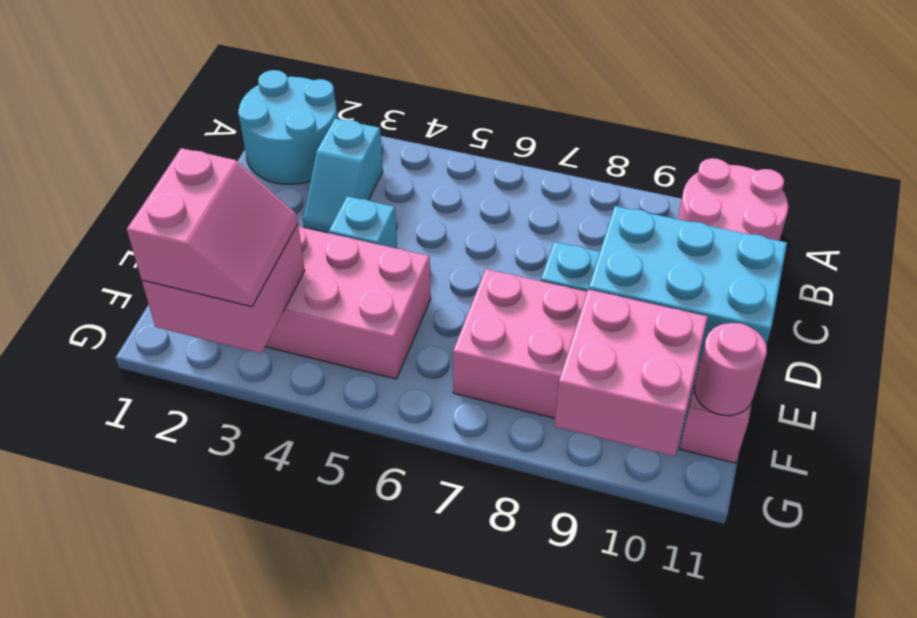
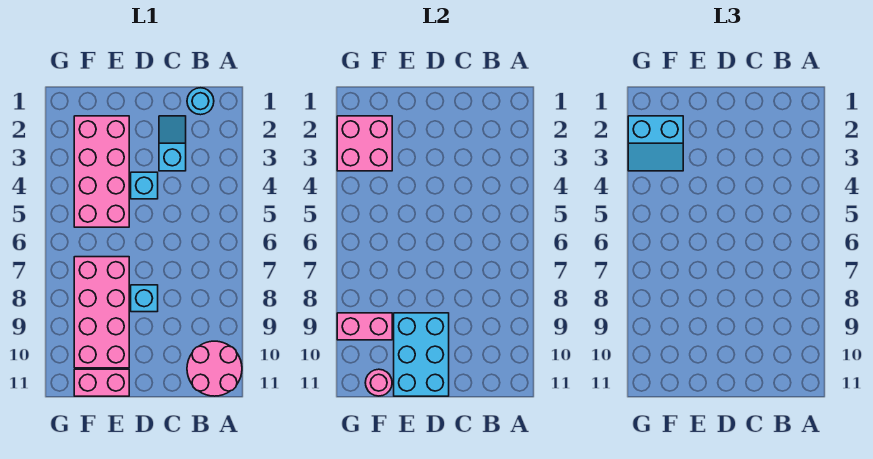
cyan round brick A1:B2 level 1 -> cyan round brick B1 level 1
cyan slope B3:C3 level 1 top B -> cyan slope C2:C3 level 1 top 3
pink slope F2:G3 level 3 top 2 -> cyan slope F2:G3 level 3 top 2
pink brick F9:G10 level 2 -> pink brick F9:G9 level 2

